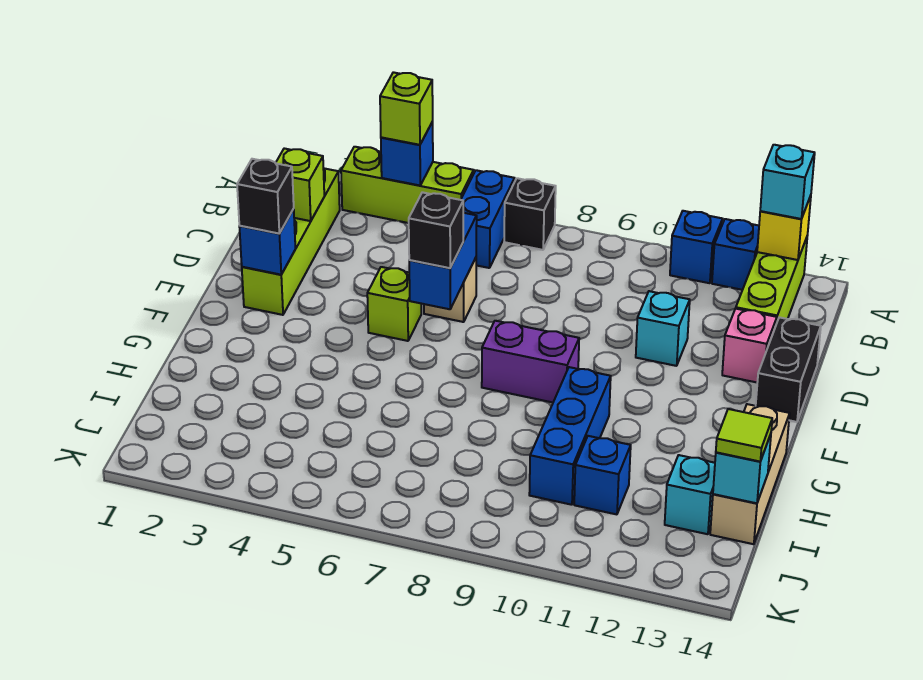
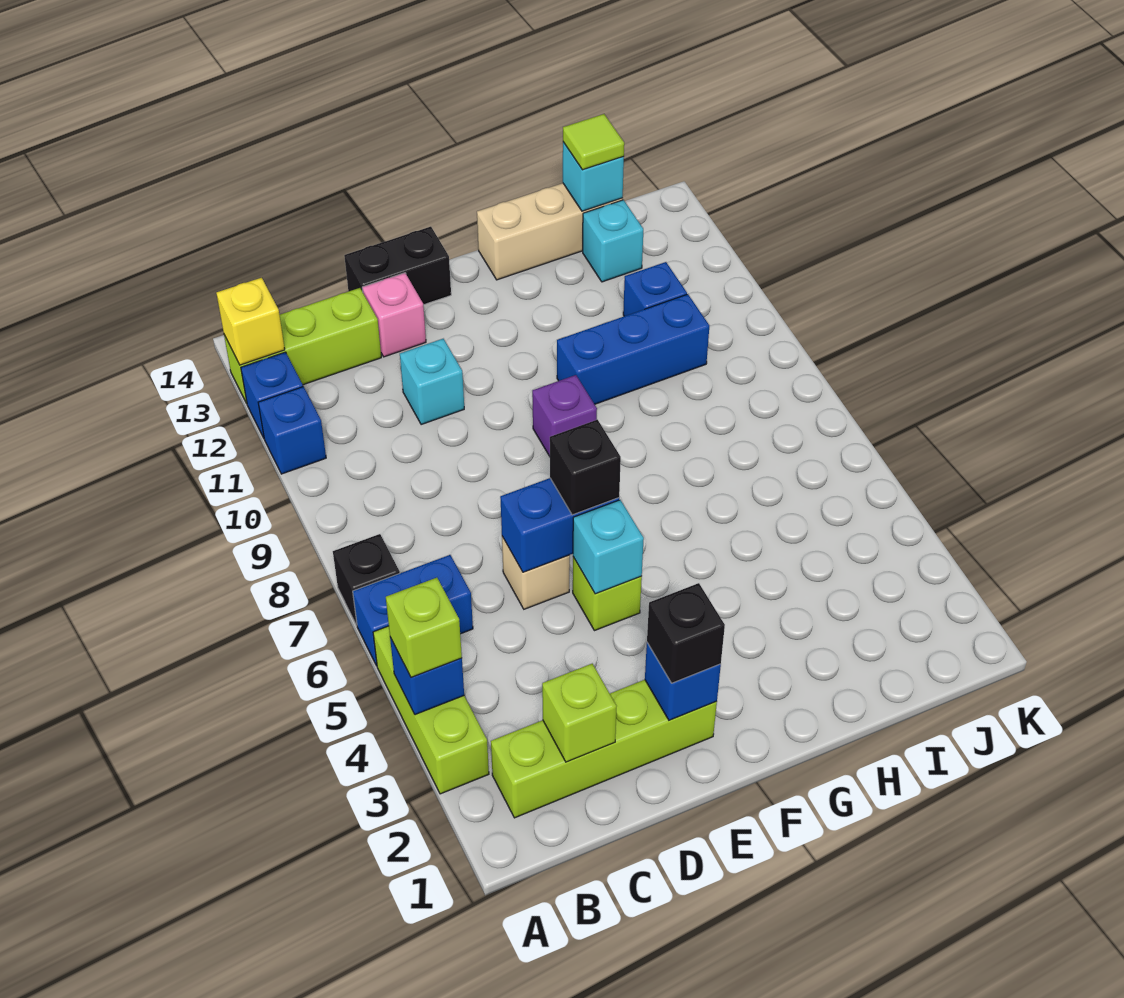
cyan brick A13 level 3 -> cyan brick E5 level 2
purple brick F8:F9 level 1 -> purple brick F9 level 1

